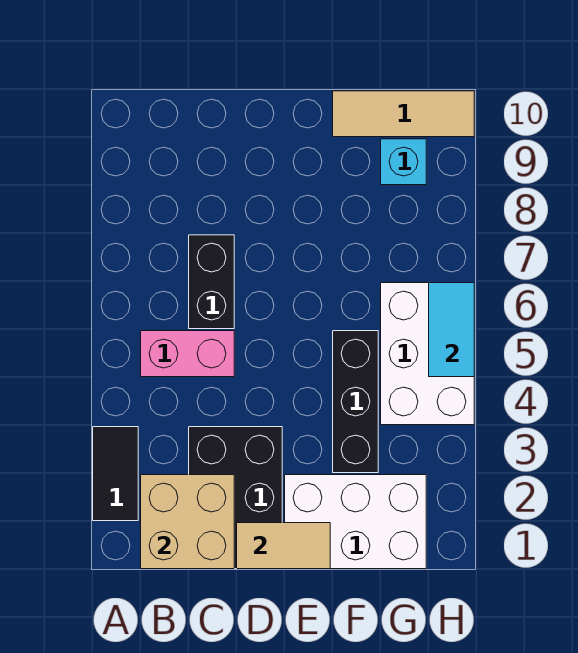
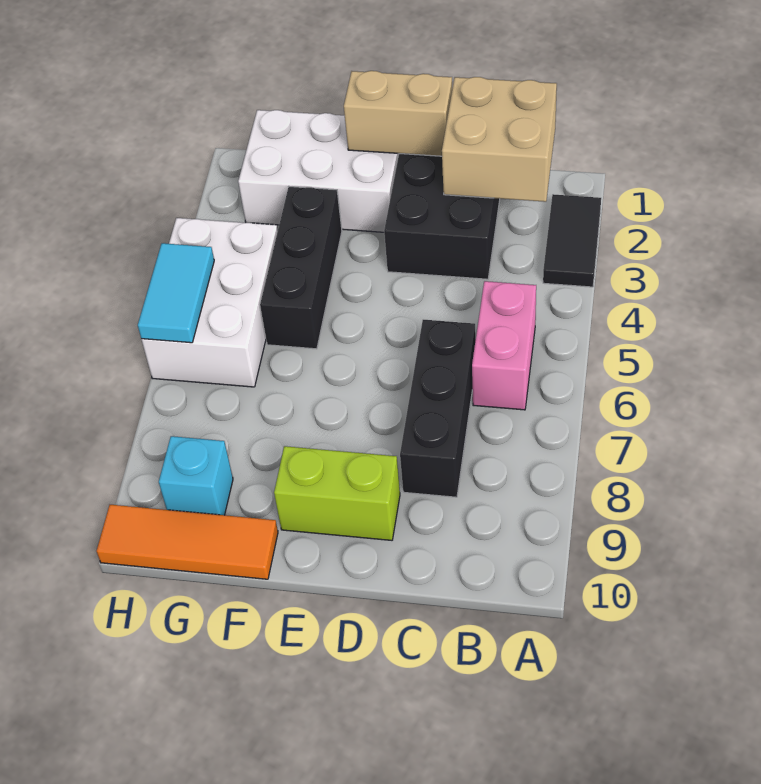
pink brick B5:C5 level 1 -> pink brick B5:B6 level 1
black brick C6:C7 level 1 -> black brick C6:C8 level 1
tan tile D1:E1 level 2 -> tan brick D1:E1 level 2
none -> lime brick D9:E9 level 1
tan tile F10:H10 level 1 -> orange tile F10:H10 level 1

